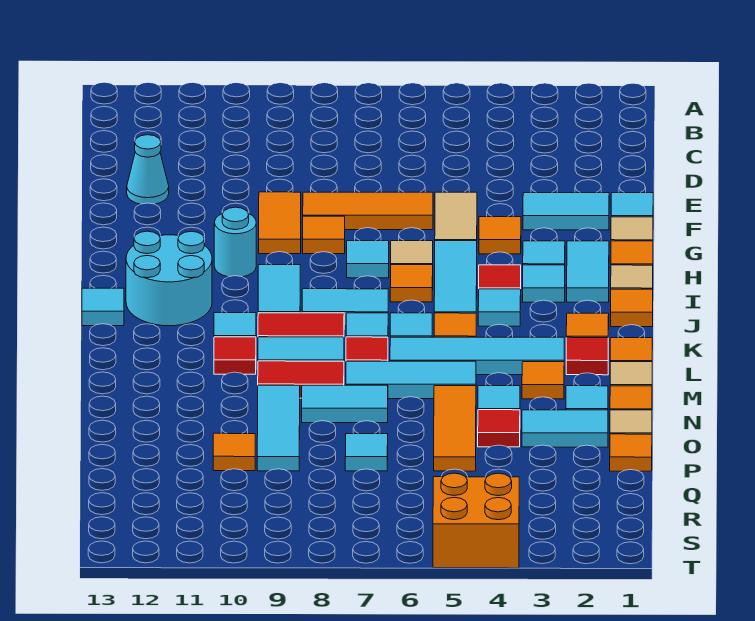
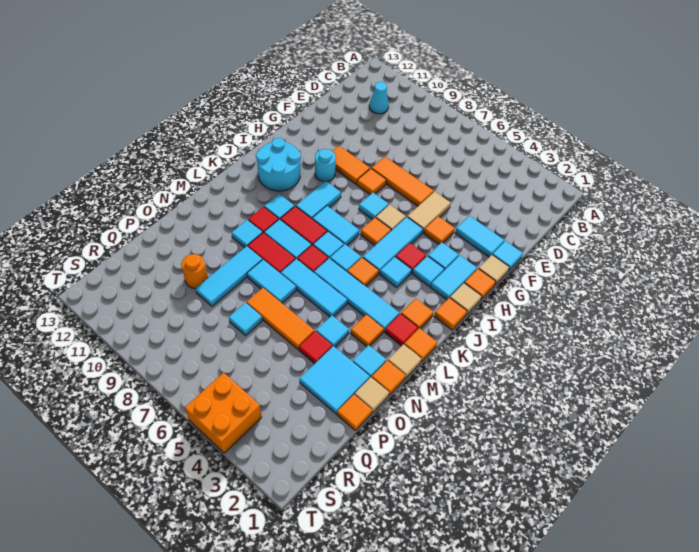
cyan cone E12 level 1 -> cyan cone C11 level 1
orange tile F9:G9 level 1 -> orange tile G9:G10 level 1
cyan tile J13 level 1 -> cyan tile M10 level 1
orange tile N5:P5 level 1 -> orange tile O5:O7 level 1
cyan tile O2:O3 level 1 -> cyan tile O2:P3 level 1
orange tile P10 level 1 -> orange round brick P10 level 1

